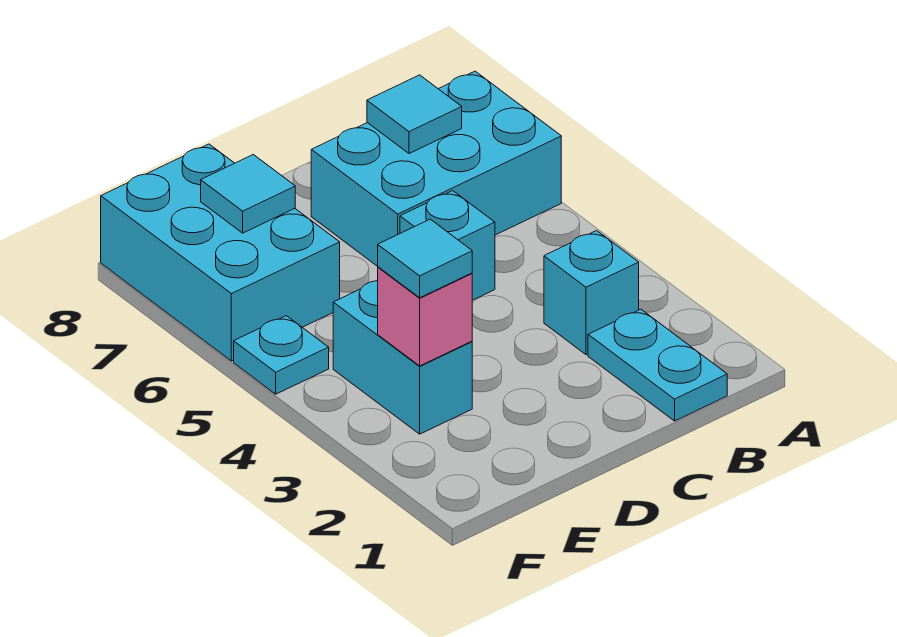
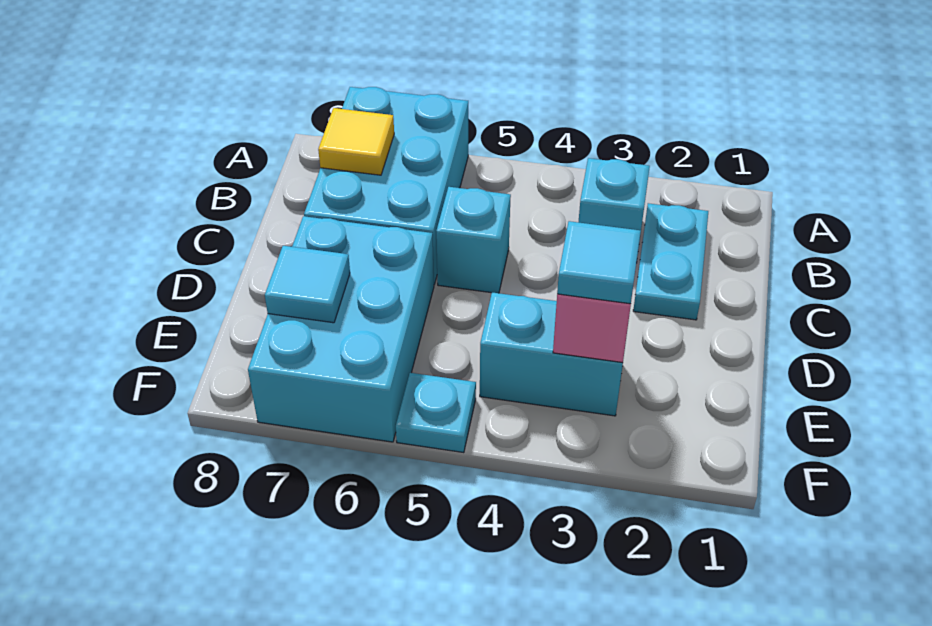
cyan plate B1:B2 level 1 -> cyan plate B2:C2 level 1
cyan tile B7 level 2 -> yellow tile B7 level 2
cyan brick E6:F8 level 1 -> cyan brick D6:F7 level 1

